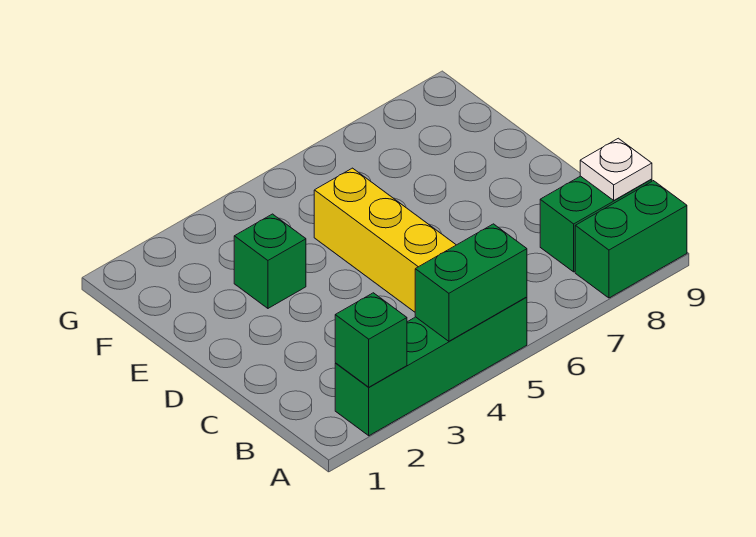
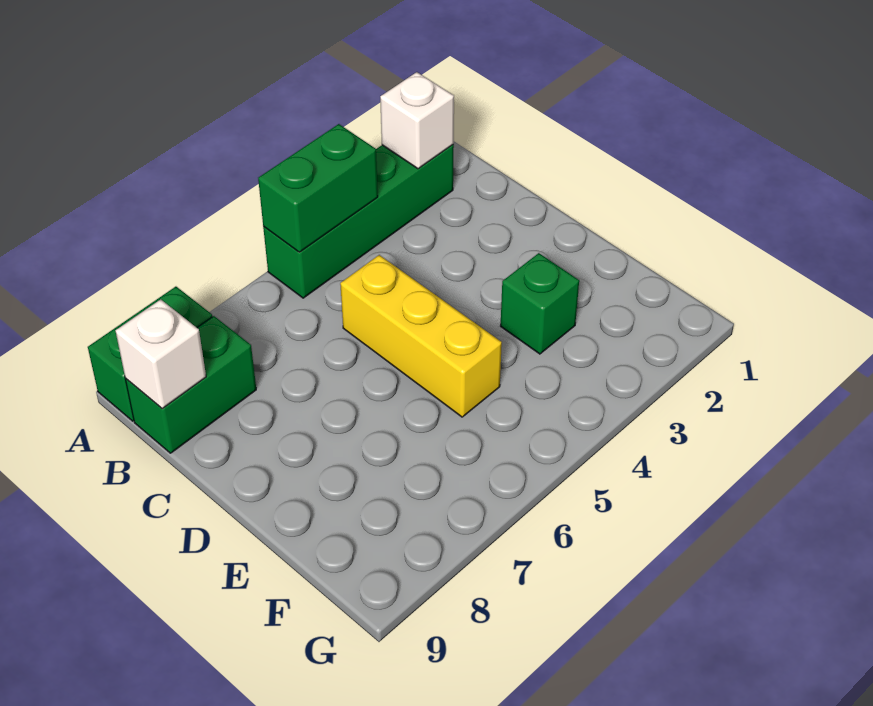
green brick A2 level 2 -> white brick A2 level 2
white plate B9 level 2 -> white brick B9 level 2

